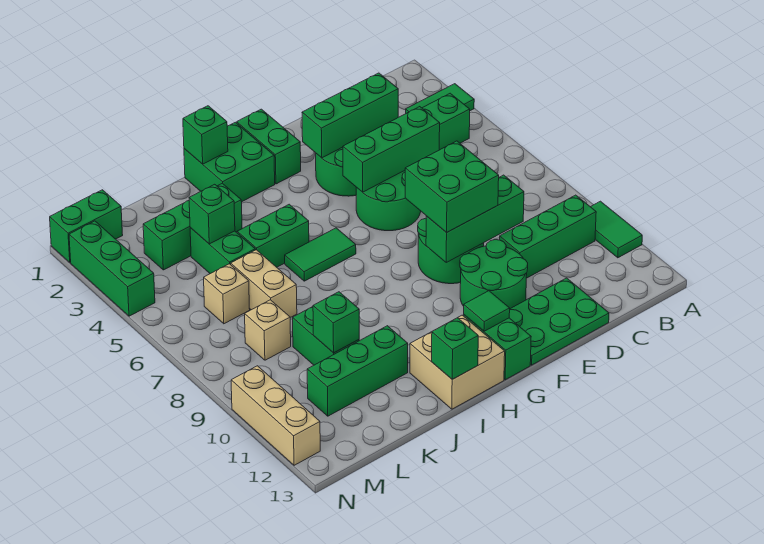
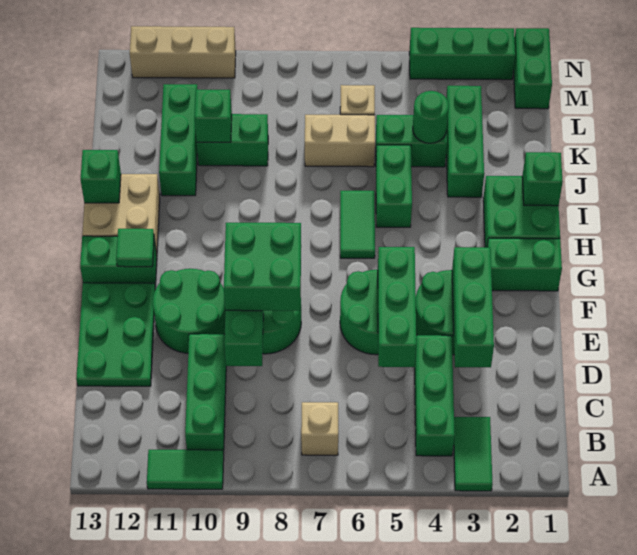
green brick K4 level 2 -> green round brick K4 level 2
tan brick L8 level 1 -> tan brick B7 level 1

